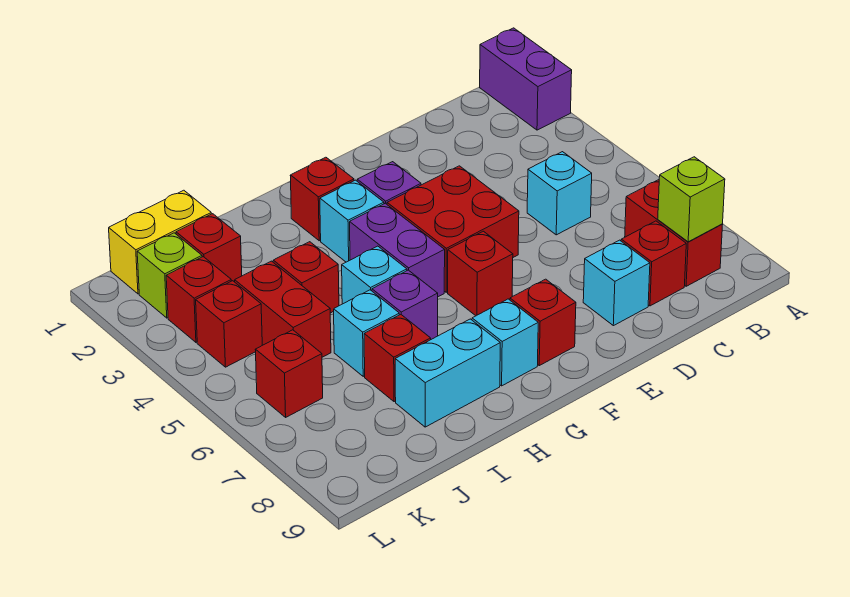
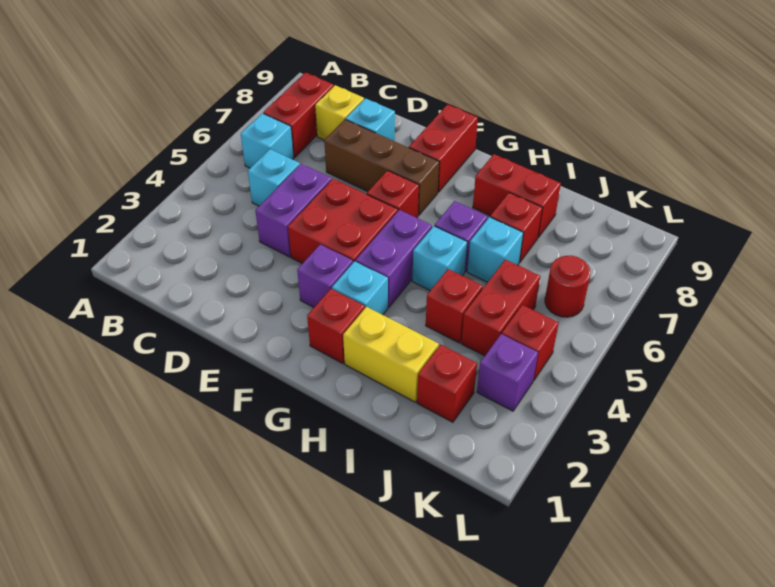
purple brick A1:A2 level 1 -> purple brick D4:D5 level 1
lime brick B8 level 2 -> none
red brick C8 level 1 -> yellow brick C8 level 1
none -> brown brick D7:F7 level 1
red brick F8 level 1 -> red brick F8:F9 level 1
cyan brick G8 level 1 -> cyan brick B6 level 1
cyan brick H8:I8 level 1 -> red brick H8:I8 level 1
yellow brick J1:K1 level 1 -> yellow brick H2:I2 level 1
lime brick K2 level 1 -> none
red brick K3 level 1 -> purple brick K3 level 1
red brick K6 level 1 -> red round brick K6 level 1

